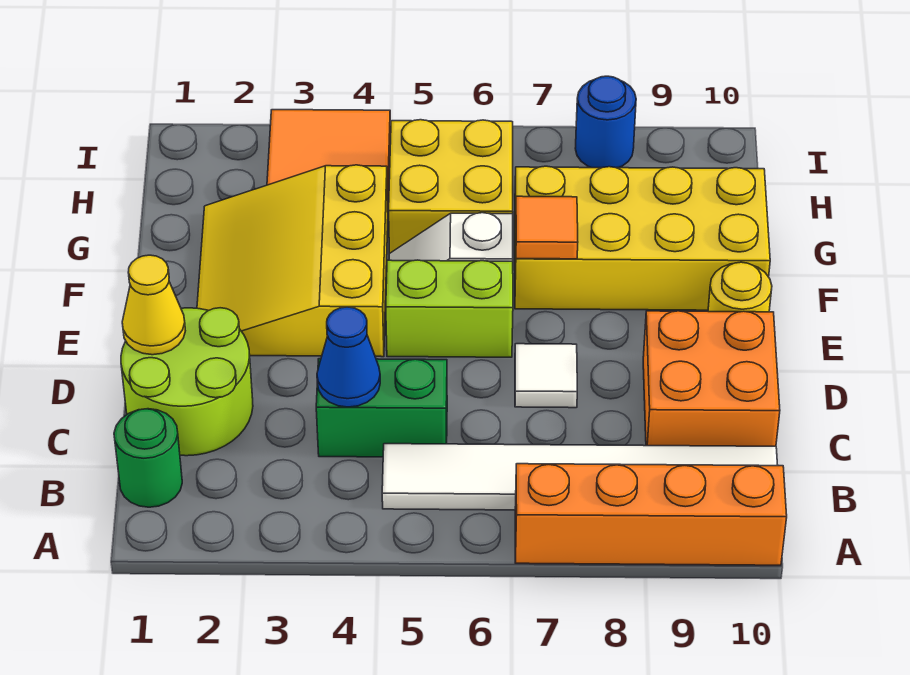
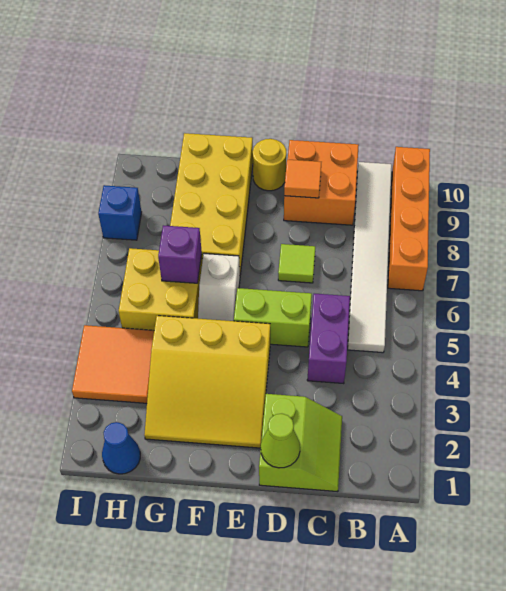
green round brick B1 level 1 -> none
lime round brick C1:D2 level 1 -> lime slope C1:D2 level 1 top D
green brick C4:C5 level 1 -> purple brick C4:C5 level 1
blue cone C4 level 2 -> blue cone H1 level 1
yellow cone D1 level 2 -> lime cone D1 level 2
white tile D7 level 1 -> lime tile D7 level 1
lime brick E5:E6 level 1 -> lime brick D5:E5 level 1
orange tile F7 level 2 -> orange tile D9 level 2
none -> purple brick G6 level 2
blue round brick I8 level 1 -> blue brick I8 level 1

